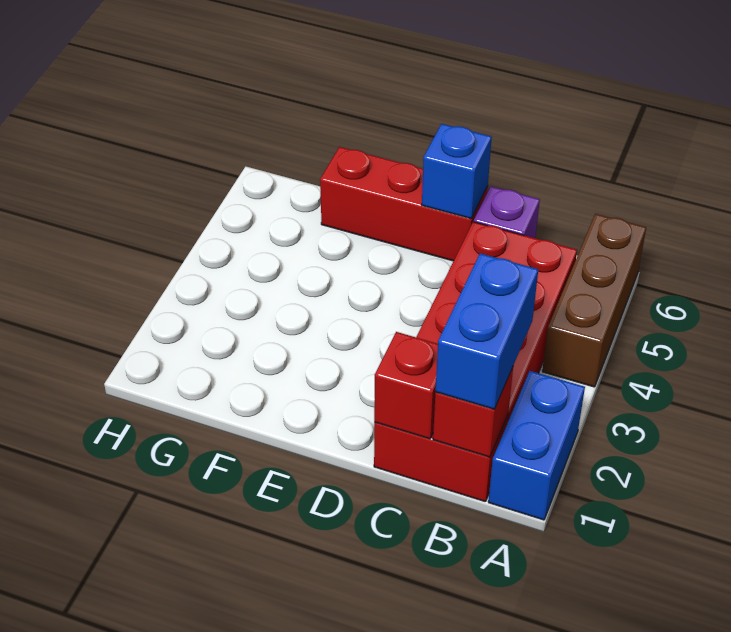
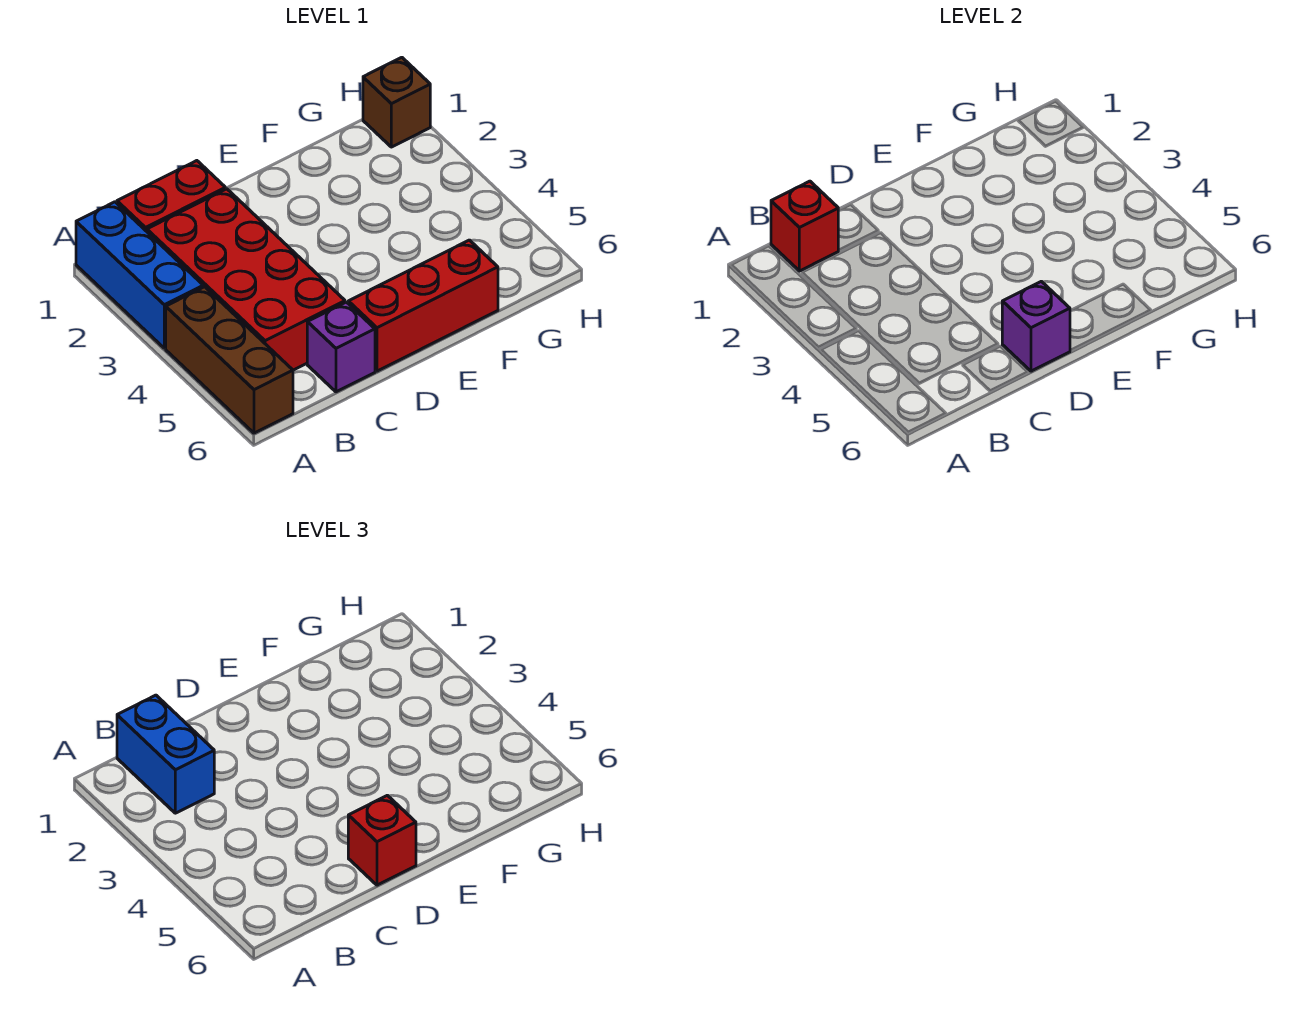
blue brick A1:A2 level 1 -> blue brick A1:A3 level 1
red brick C1 level 2 -> red brick D6 level 3
blue brick D6 level 2 -> purple brick D6 level 2
none -> brown brick H1 level 1

